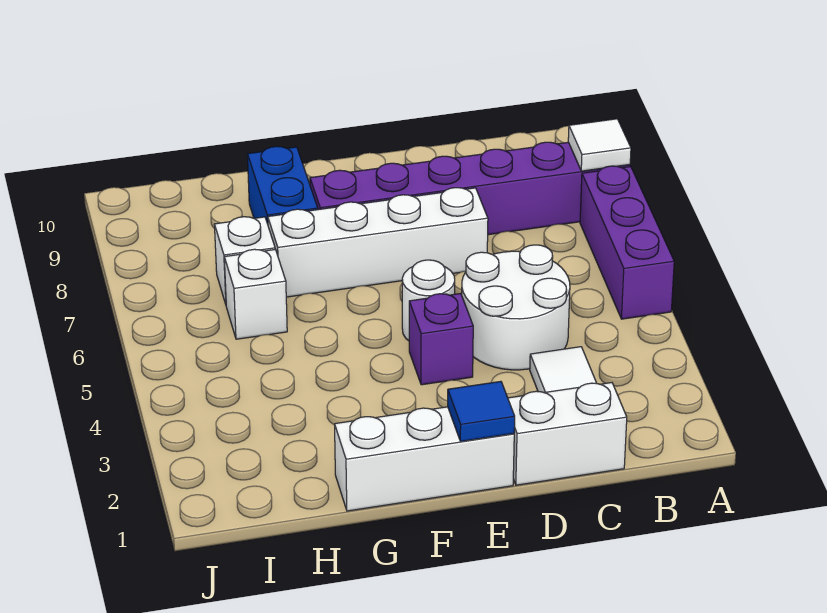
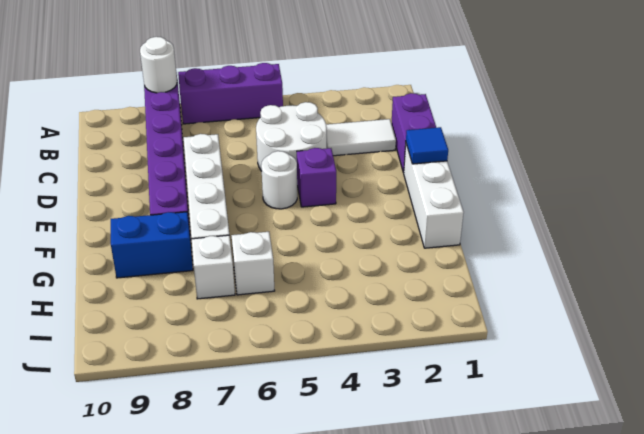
white tile A8 level 2 -> white round brick A8 level 2
white brick C1:D1 level 1 -> purple brick C1:D1 level 1

